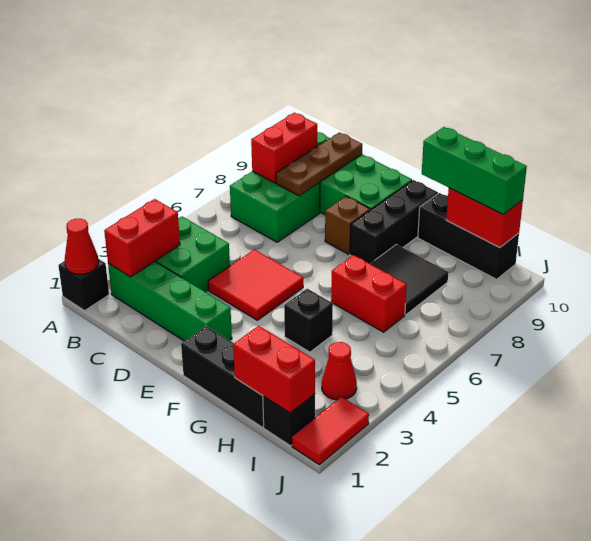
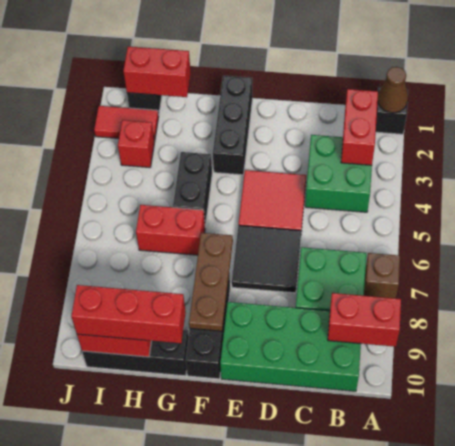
red cone A1 level 2 -> brown cone A1 level 2
green brick B2:E2 level 1 -> none
red brick B8:B9 level 2 -> red brick A9:B9 level 2
brown plate C8:C10 level 2 -> brown plate F7:F9 level 2
brown brick E8 level 1 -> brown brick A7 level 1
black brick F1:H1 level 1 -> black brick F1:F3 level 1
black brick G4 level 1 -> black brick G4:G5 level 1
black tile G7:H8 level 1 -> black tile D6:E7 level 1
green brick G10:I10 level 3 -> red brick G10:I10 level 3
red cone I3 level 1 -> red brick I3 level 1
red tile J1:J2 level 1 -> red tile I2:J2 level 1

